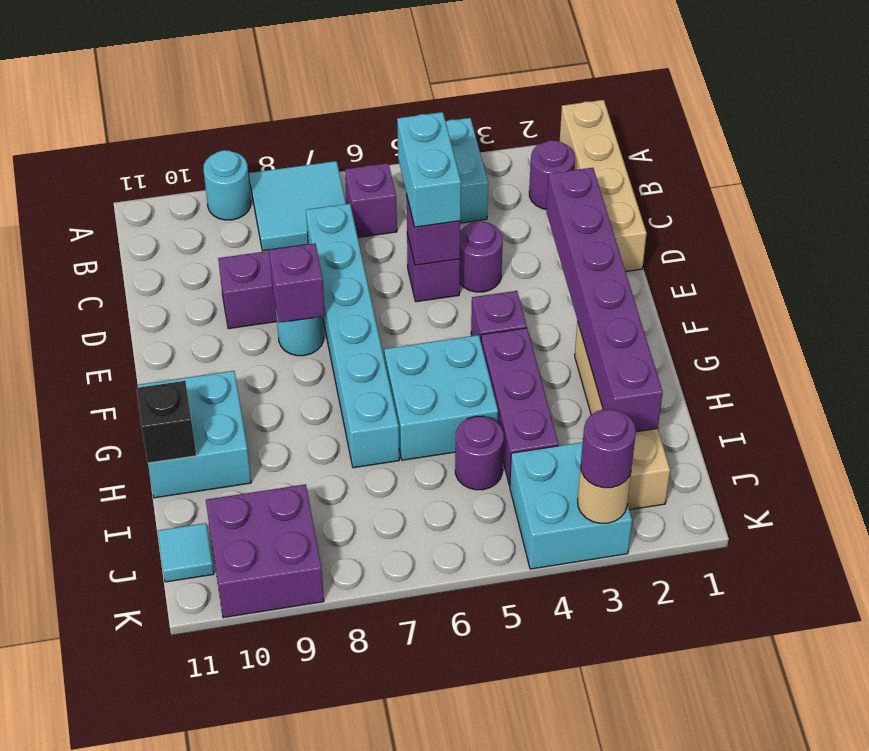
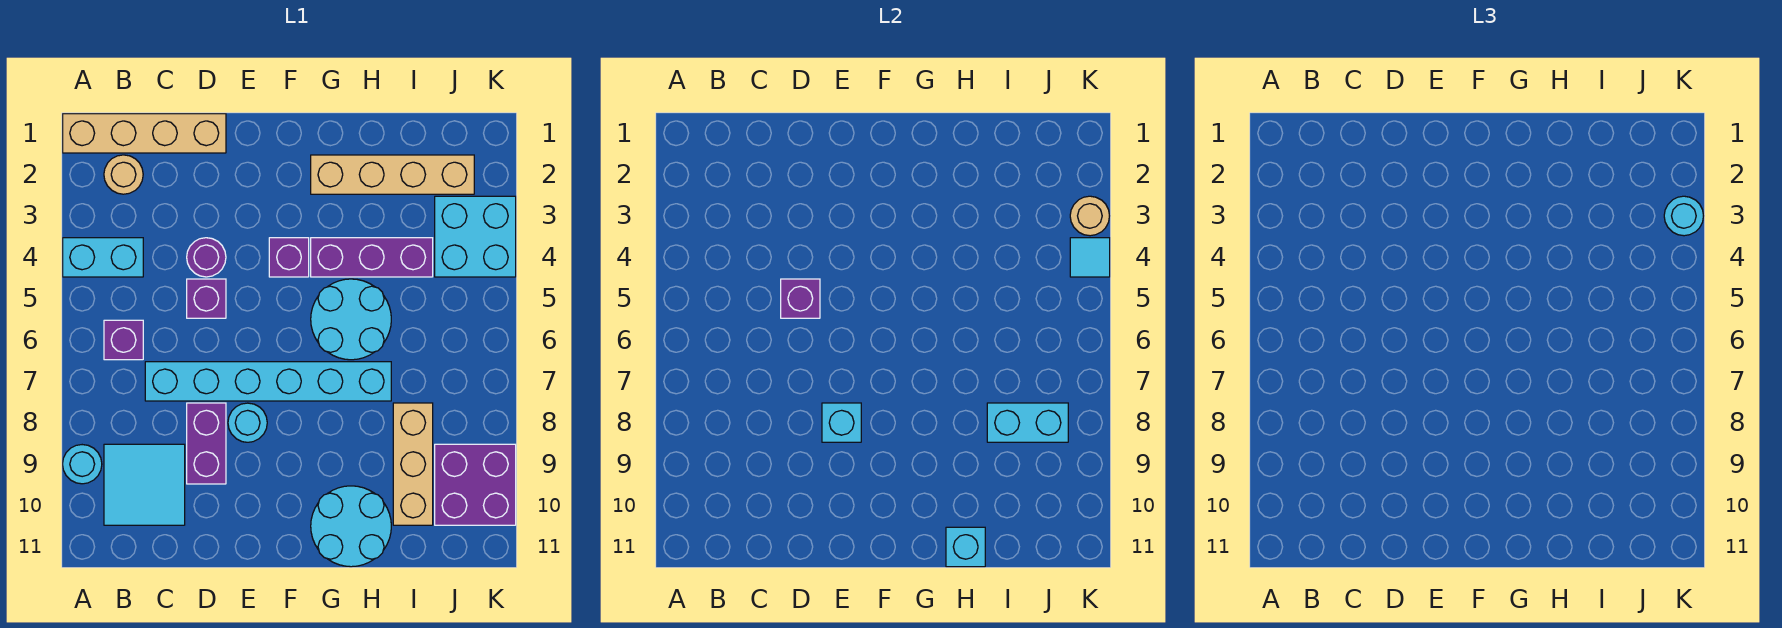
cyan tile A7:B8 level 1 -> cyan tile B9:C10 level 1
purple round brick B2 level 1 -> tan round brick B2 level 1
cyan brick C5:D5 level 3 -> cyan brick I8:J8 level 2
purple brick D2:I2 level 2 -> none
purple brick E8 level 2 -> cyan brick E8 level 2
cyan brick G5:H6 level 1 -> cyan round brick G5:H6 level 1
cyan brick G10:H11 level 1 -> cyan round brick G10:H11 level 1
black brick H11 level 2 -> cyan brick H11 level 2
purple round brick I5 level 1 -> none
none -> tan brick I8:I10 level 1
cyan tile J11 level 1 -> cyan tile K4 level 2
purple round brick K3 level 3 -> cyan round brick K3 level 3

